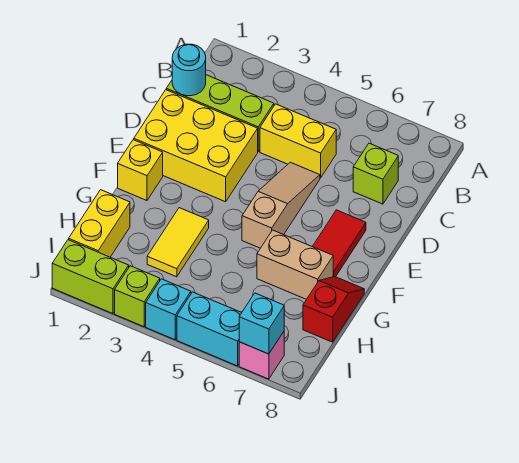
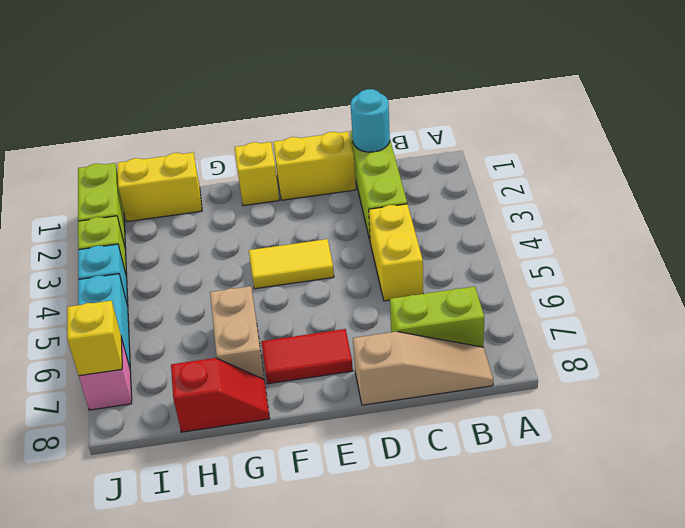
lime brick C7 level 1 -> lime brick B7:C7 level 1
yellow brick D1:E3 level 1 -> yellow brick D1:E1 level 1
tan slope D5:F5 level 1 top F -> tan slope B8:D8 level 1 top D
yellow tile G3:H3 level 1 -> yellow tile E4:F4 level 1
cyan brick J7 level 2 -> yellow brick J7 level 2

